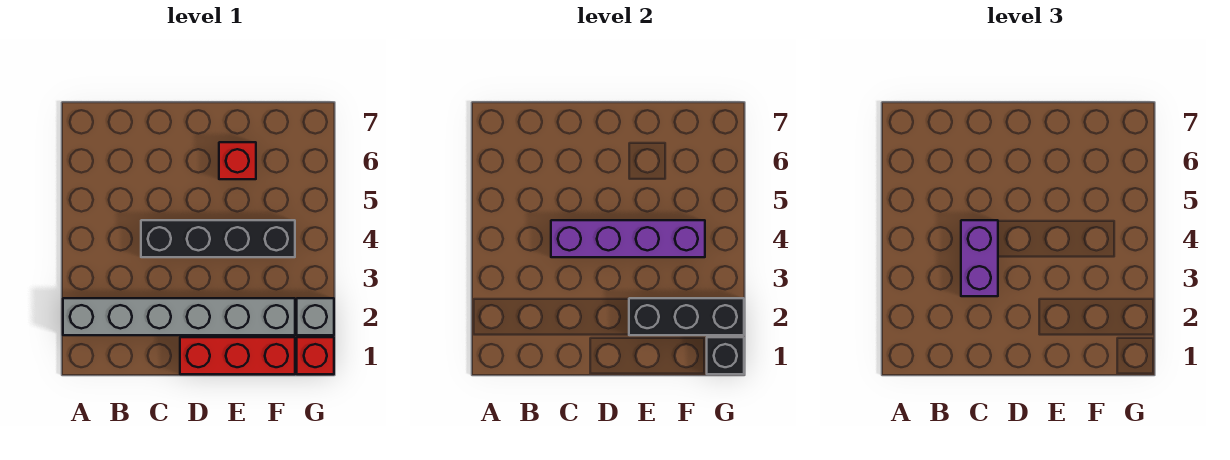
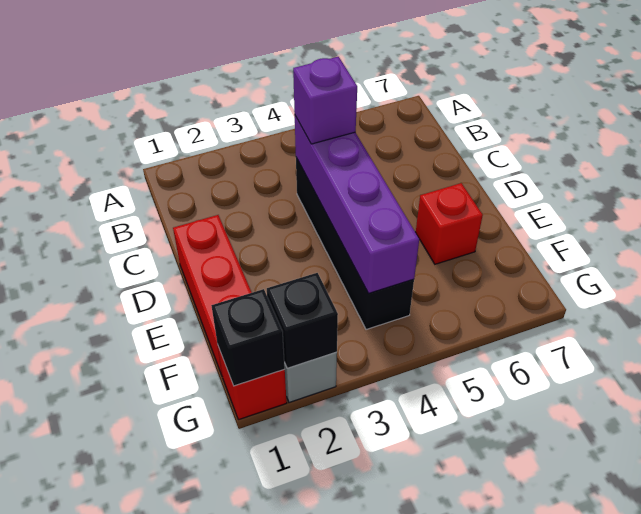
grey brick A2:F2 level 1 -> none
purple brick C3:C4 level 3 -> purple brick C4 level 3
black brick E2:G2 level 2 -> black brick G2 level 2

